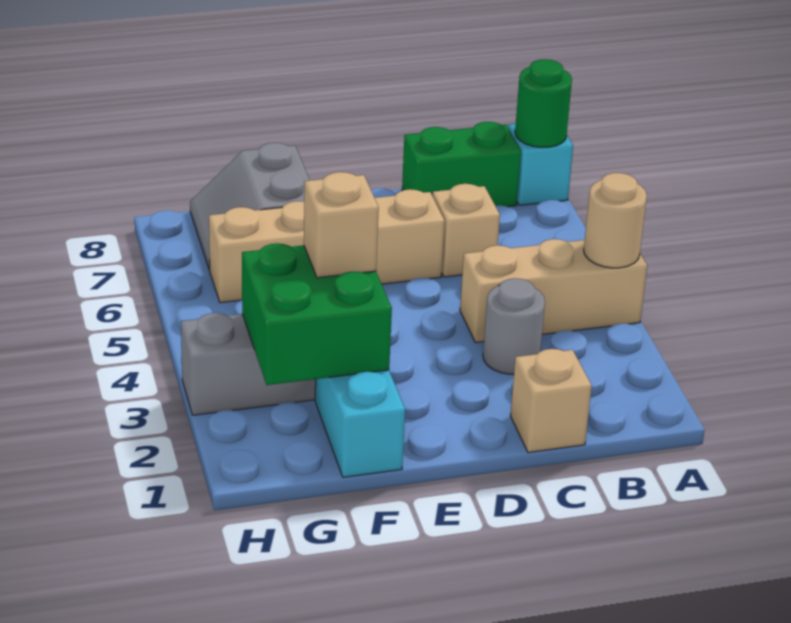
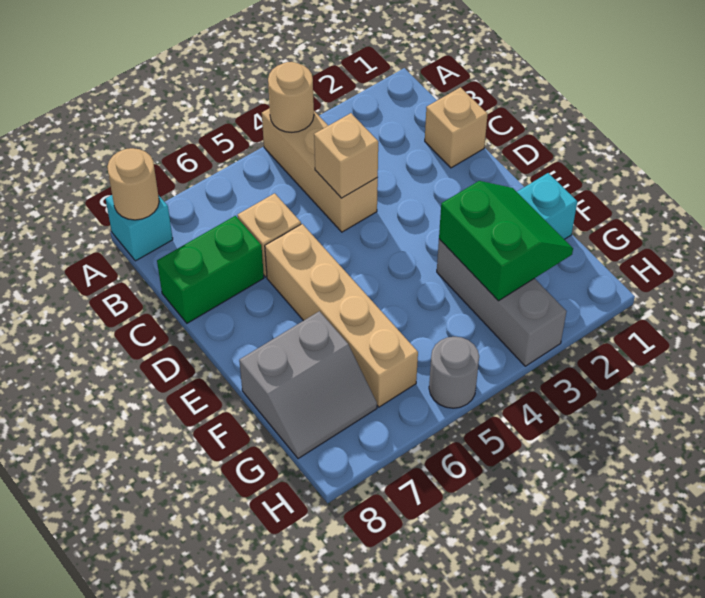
green round brick A8 level 2 -> tan round brick A8 level 2
green brick B8:C8 level 1 -> green brick C7:C8 level 1
grey round brick C3 level 1 -> grey round brick H5 level 1
green brick F2:G3 level 2 -> green slope F2:G3 level 2 top 3
tan brick F3 level 3 -> tan brick C4 level 2

